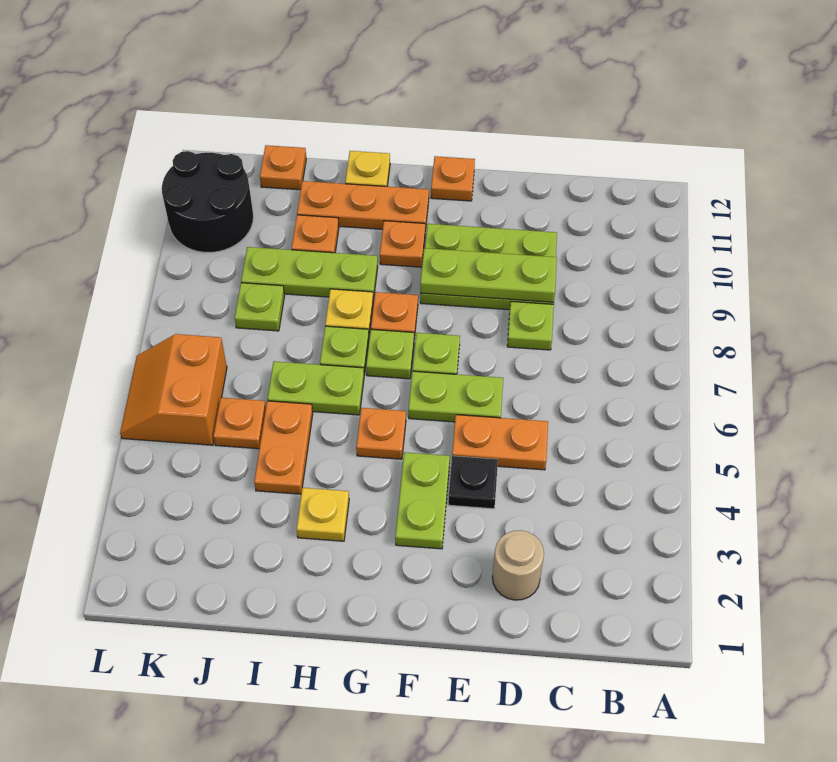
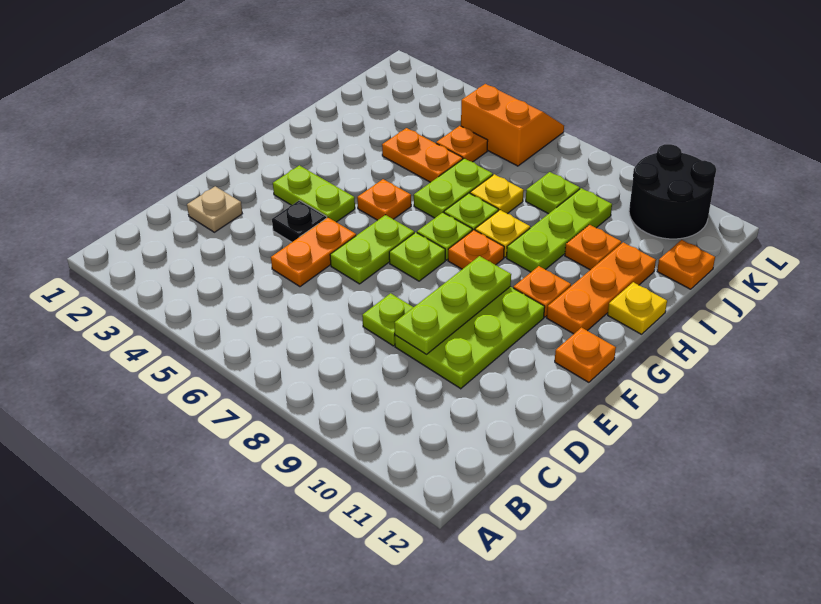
tan round brick D2 level 1 -> tan plate D2 level 1
yellow plate H3 level 1 -> yellow plate I7 level 1

